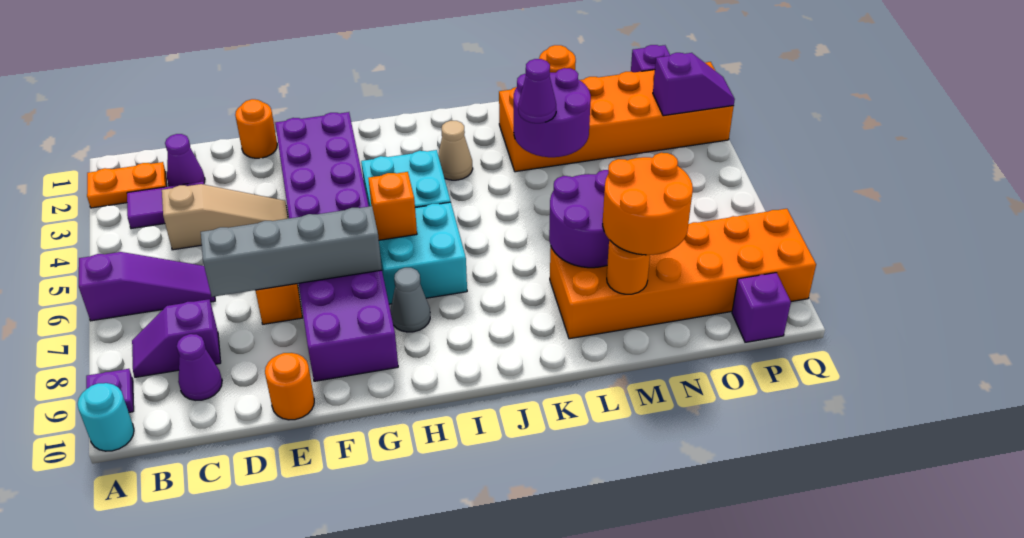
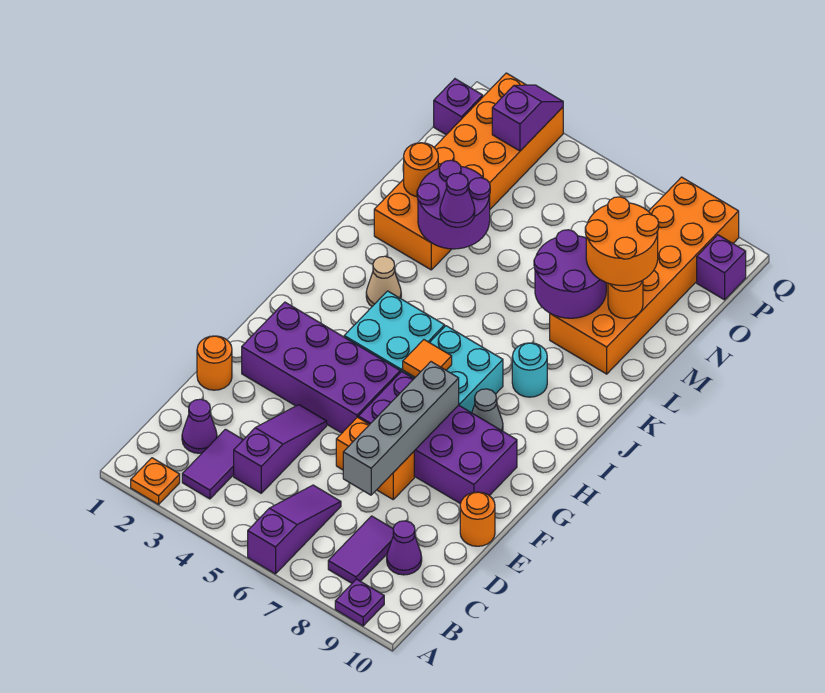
orange plate A2:B2 level 1 -> orange plate A2 level 1
cyan round brick A10 level 1 -> cyan round brick J8 level 1
purple slope B8:C8 level 1 top C -> purple tile B8:C8 level 1
tan slope C4:E4 level 1 top C -> purple slope C4:E4 level 1 top C
orange brick H6 level 2 -> orange tile H6 level 2

